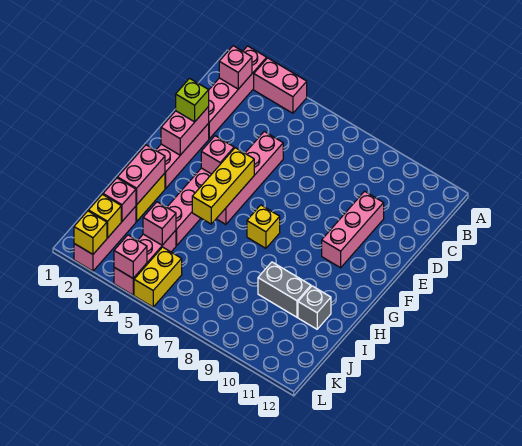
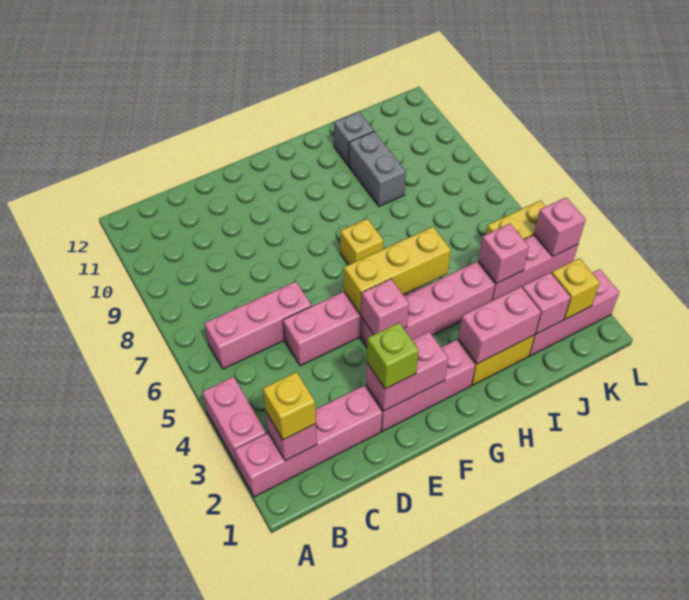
pink brick D10:F10 level 1 -> pink brick B6:D6 level 1
yellow brick L2 level 2 -> yellow brick B2 level 3

